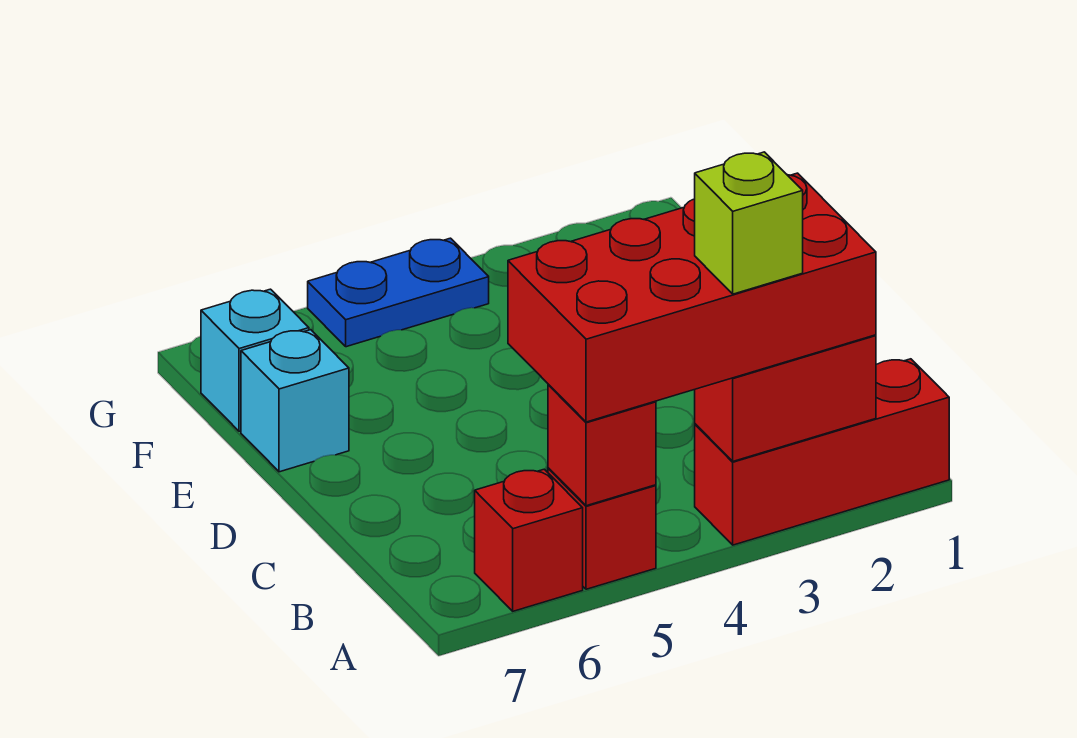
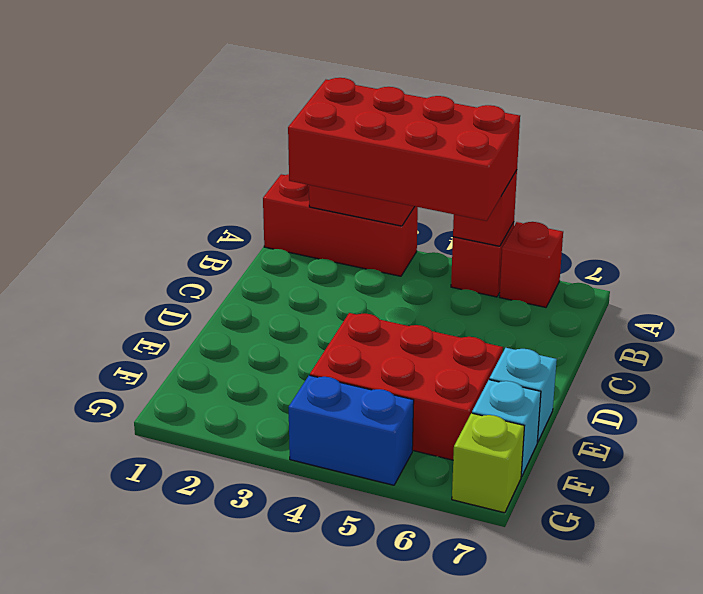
lime brick A3 level 4 -> lime brick G7 level 1
none -> red brick E4:F6 level 1
blue plate G4:G5 level 1 -> blue brick G4:G5 level 1

